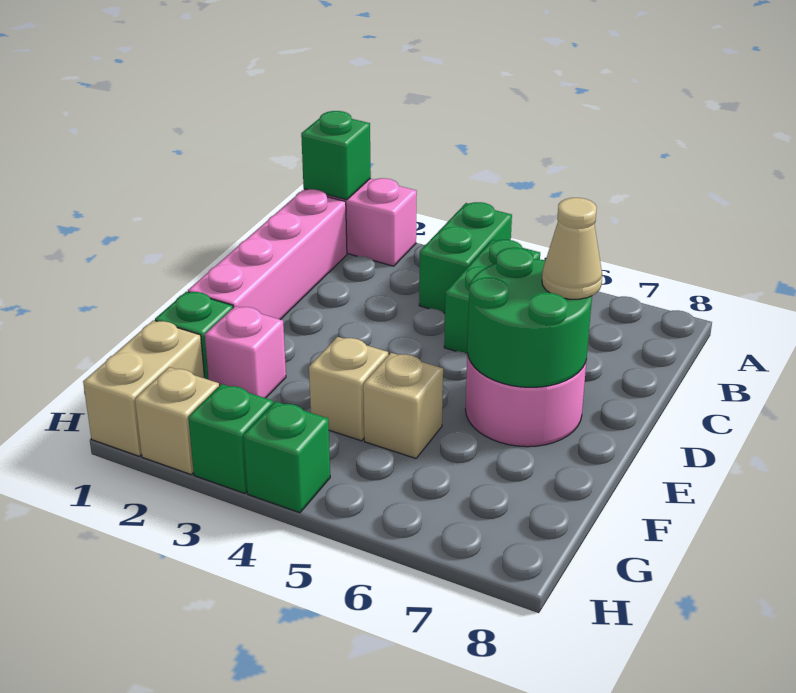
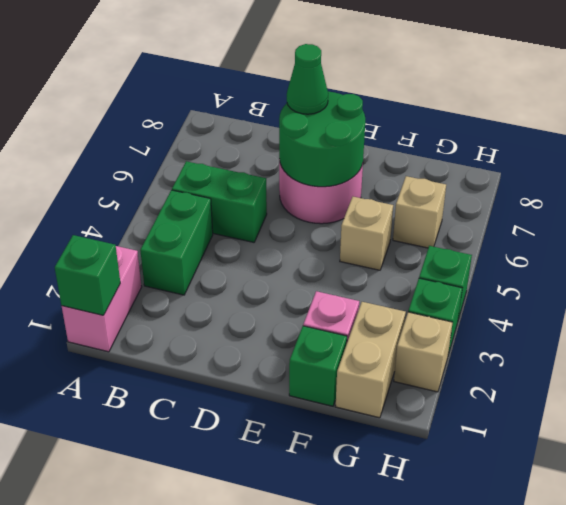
green brick A4:B4 level 1 -> green brick B3:B4 level 1
pink brick B1:E1 level 1 -> none
tan cone D7 level 3 -> green cone D7 level 3
tan brick F4 level 1 -> tan brick G6 level 1
tan brick G1:H1 level 1 -> tan brick G1:G2 level 1

